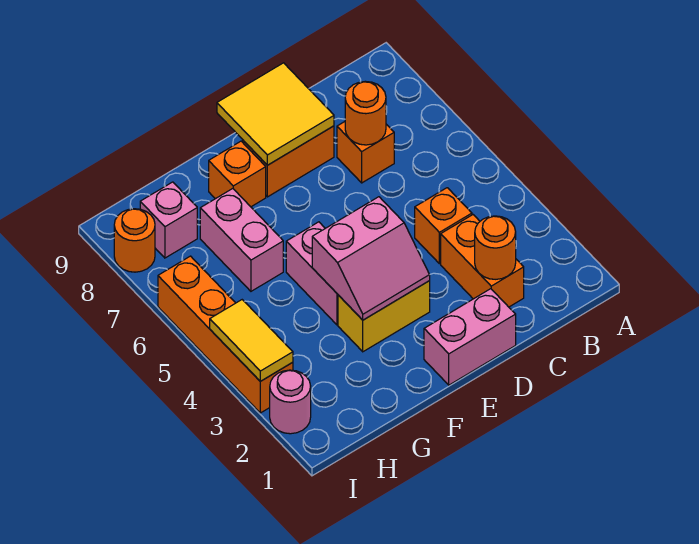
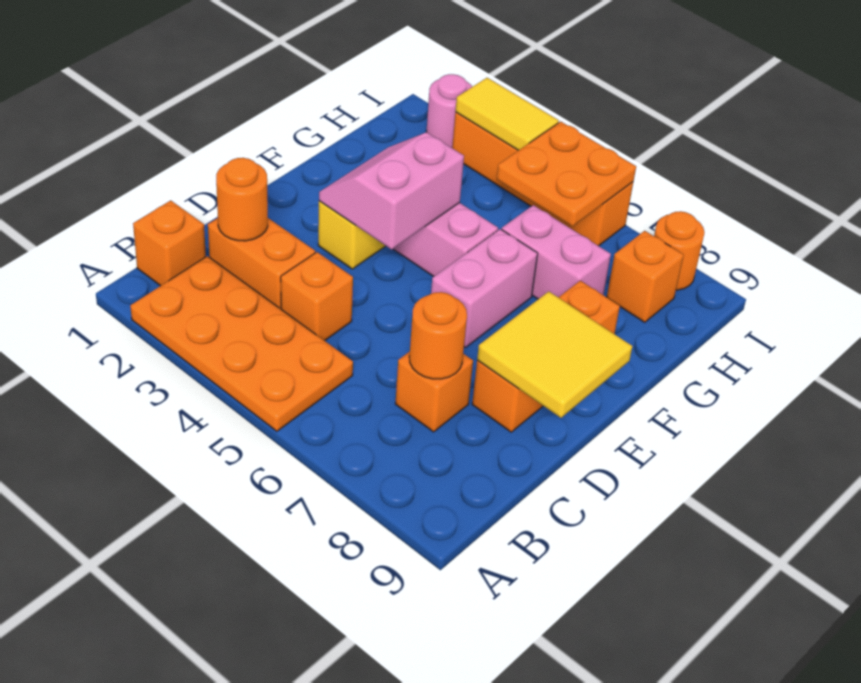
none -> orange plate A2:B5 level 1
none -> orange brick B1 level 1
pink brick D1:E1 level 1 -> pink brick E6:F6 level 1
none -> orange plate H5:I6 level 2
pink brick H8 level 1 -> orange brick H8 level 1

